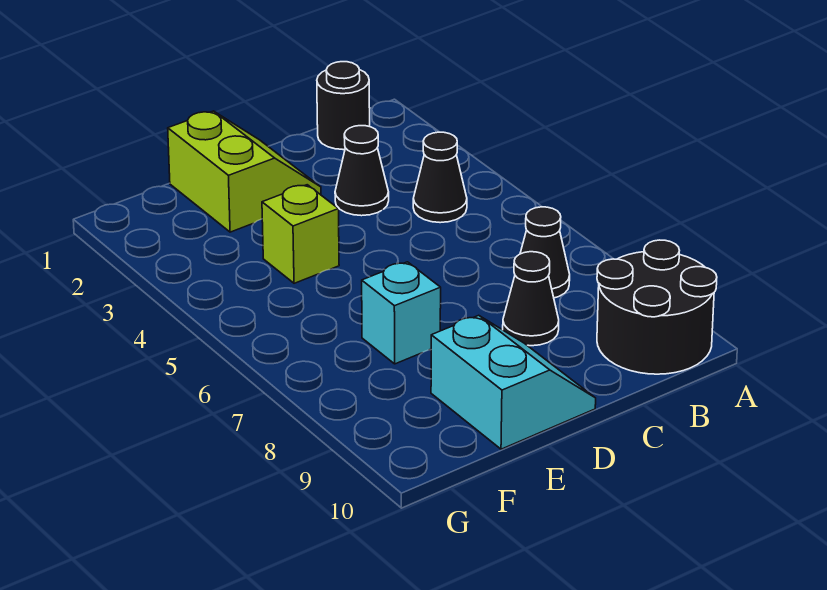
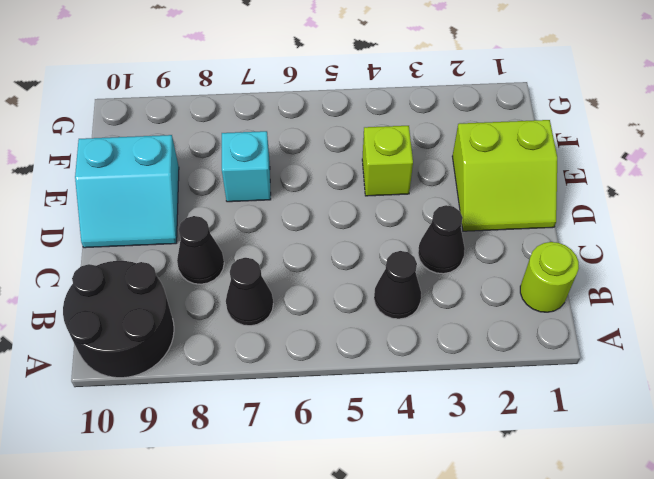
black round brick B1 level 1 -> lime round brick B1 level 1

